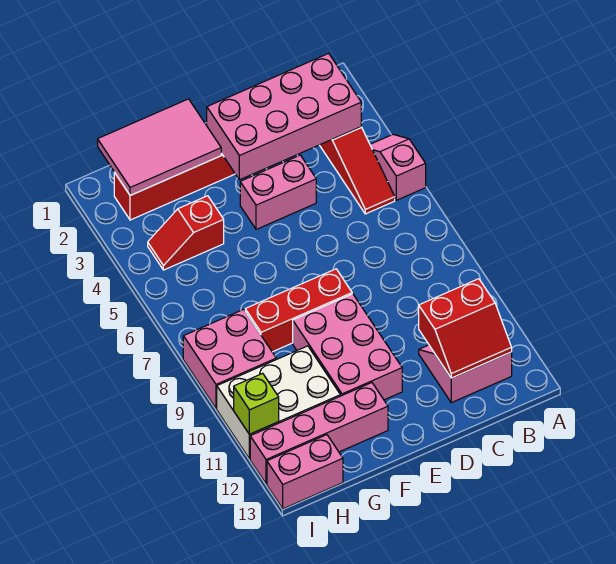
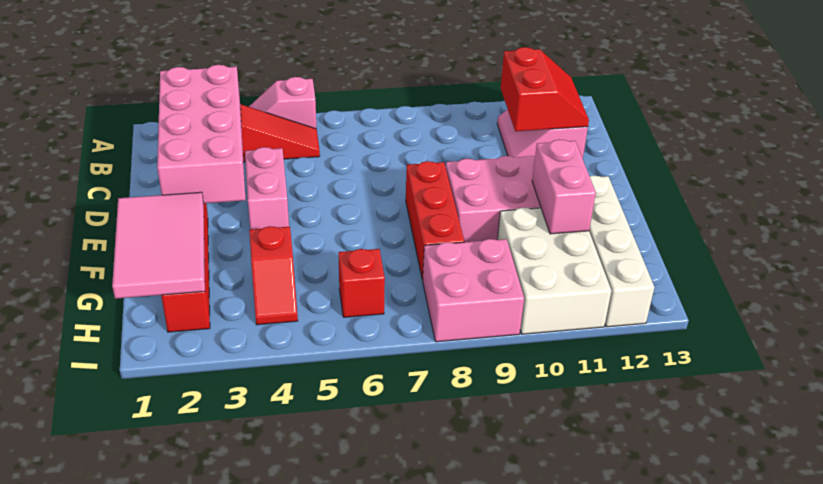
pink brick F12:I12 level 1 -> white brick F12:I12 level 1
none -> red brick H6 level 1
pink brick H13:I13 level 1 -> pink brick F11:G11 level 2
lime brick I11 level 2 -> none

